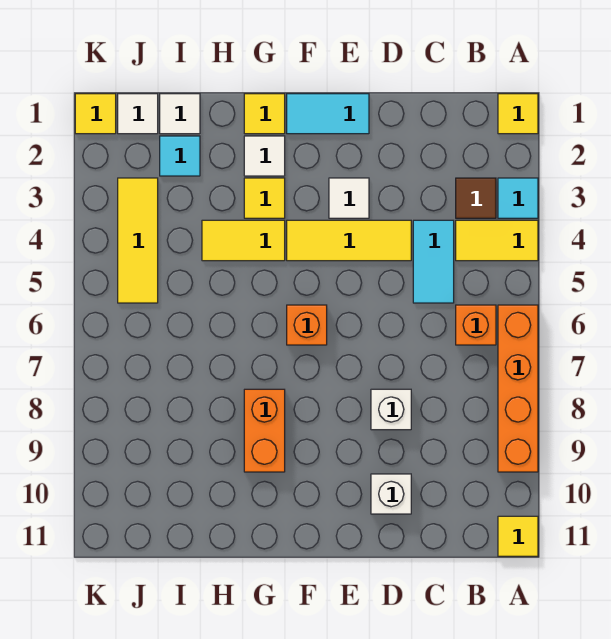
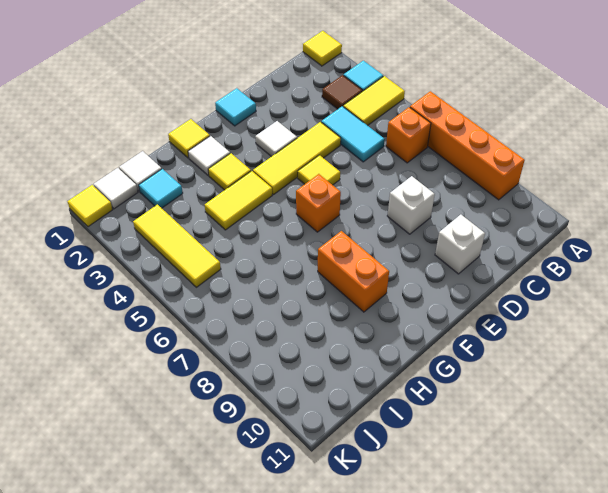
yellow tile A11 level 1 -> yellow tile E5 level 1
cyan tile E1:F1 level 1 -> cyan tile E1 level 1

